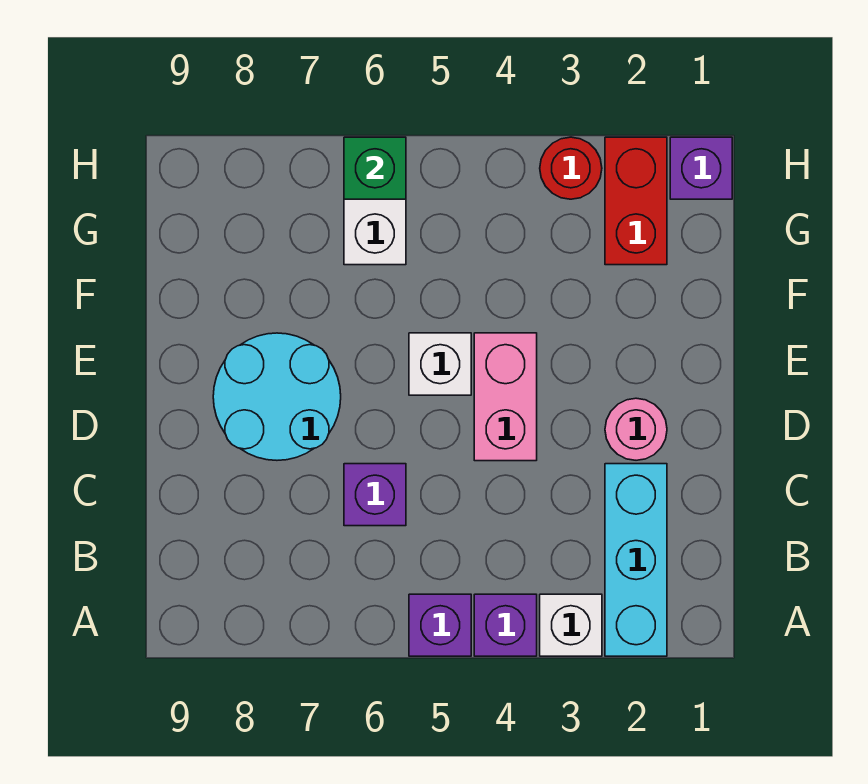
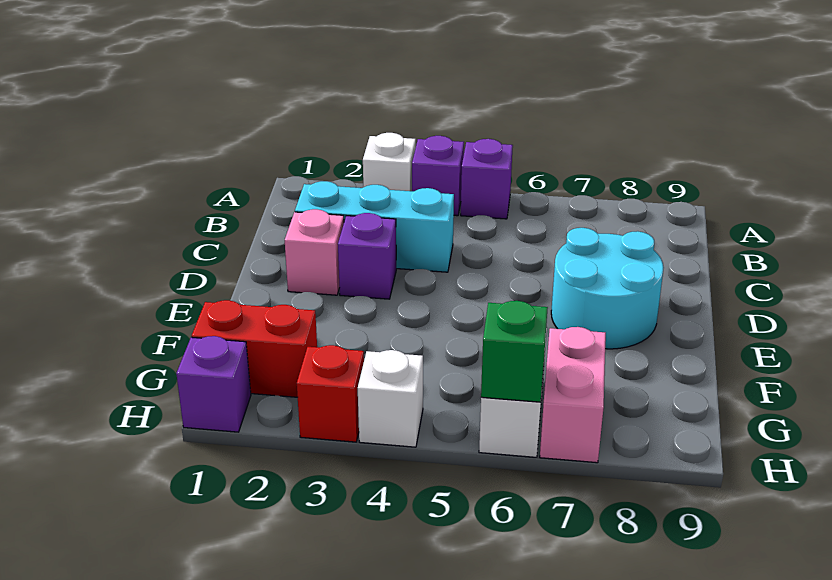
cyan brick A2:C2 level 1 -> cyan brick C2:C4 level 1
purple brick C6 level 1 -> purple brick D3 level 1
pink round brick D2 level 1 -> pink brick D2 level 1
pink brick D4:E4 level 1 -> pink brick G7:H7 level 1
white brick E5 level 1 -> white brick H4 level 1
red brick G2:H2 level 1 -> red brick G1:G2 level 1
red round brick H3 level 1 -> red brick H3 level 1

